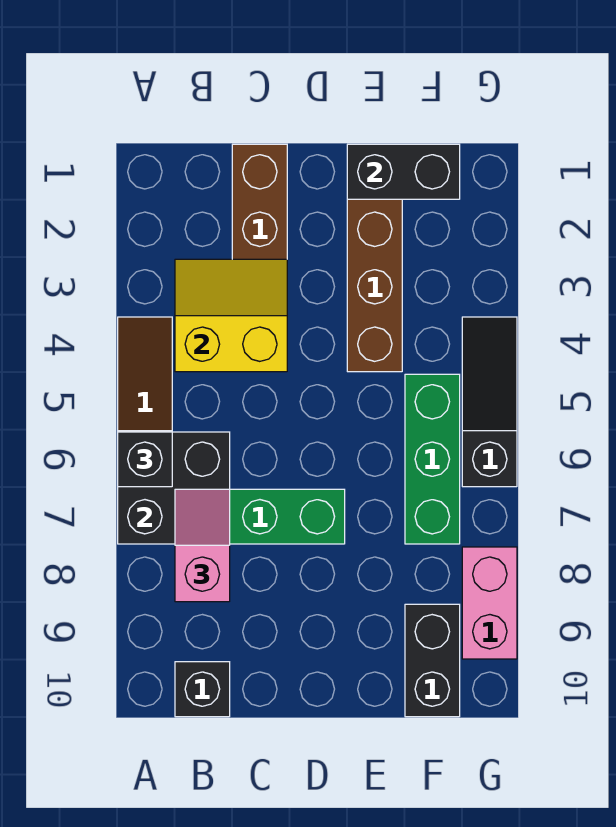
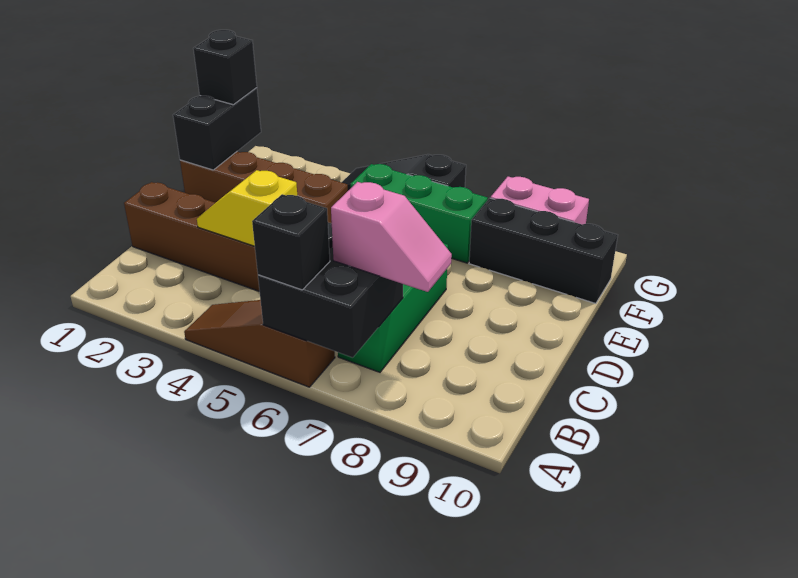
yellow slope B3:C4 level 2 top 4 -> yellow slope C3:C4 level 2 top 4
pink slope B7:B8 level 3 top 8 -> pink slope B7:B8 level 3 top 7
black brick B10 level 1 -> black brick F1 level 3
black brick F9:F10 level 1 -> black brick F8:F10 level 1

